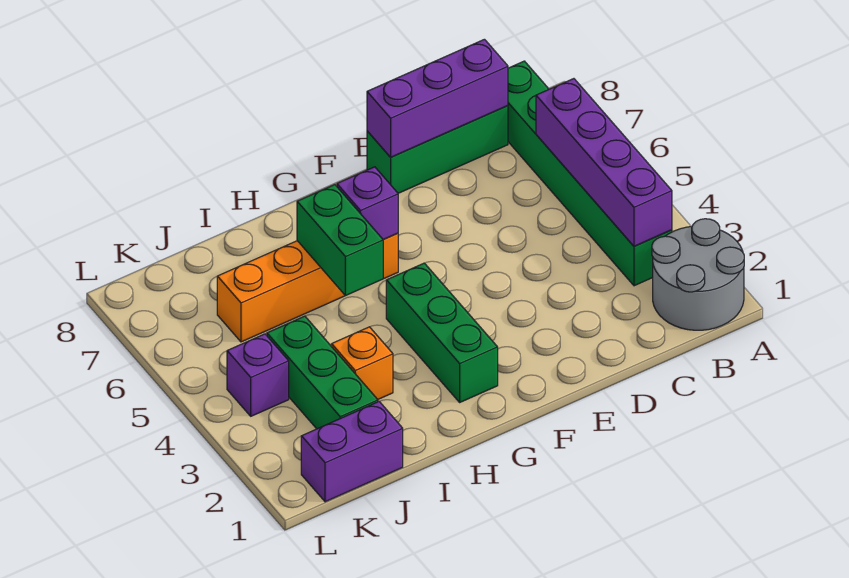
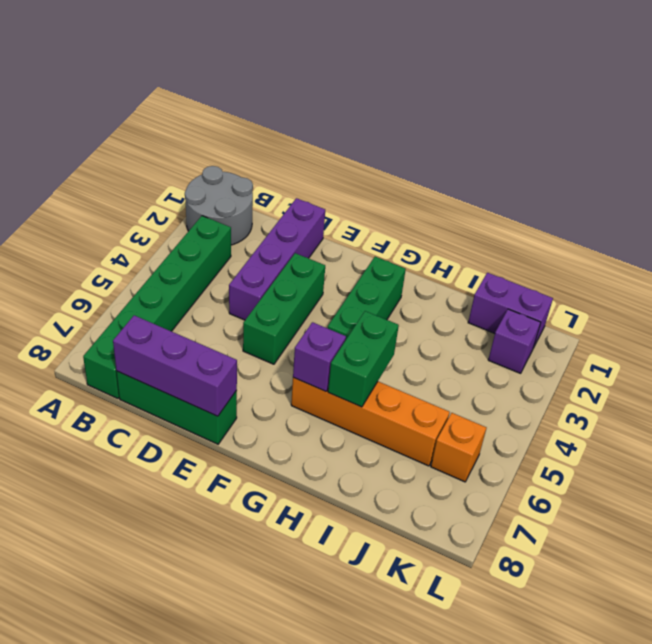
purple brick B3:B6 level 2 -> purple brick D1:D4 level 1
orange brick I3 level 1 -> orange brick K6 level 1
green brick J2:J4 level 1 -> green brick E3:E5 level 1
purple brick K4 level 1 -> purple brick K2 level 1

